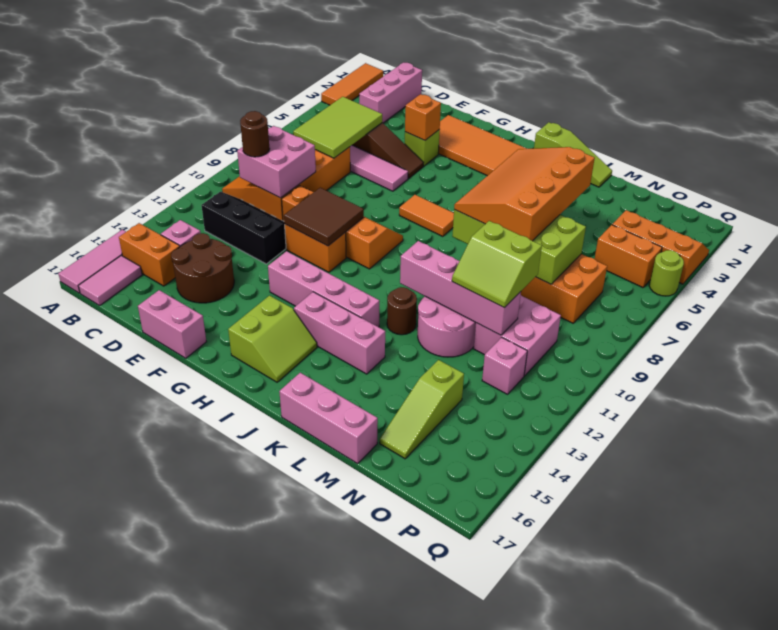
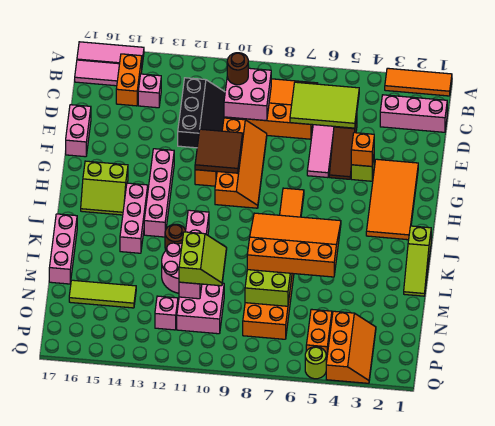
brown round brick D14:E15 level 1 -> none
lime slope M10:N11 level 3 top 10 -> lime slope M10:N11 level 3 top 11
lime slope N14:N16 level 1 top 14 -> lime tile N14:N16 level 1

